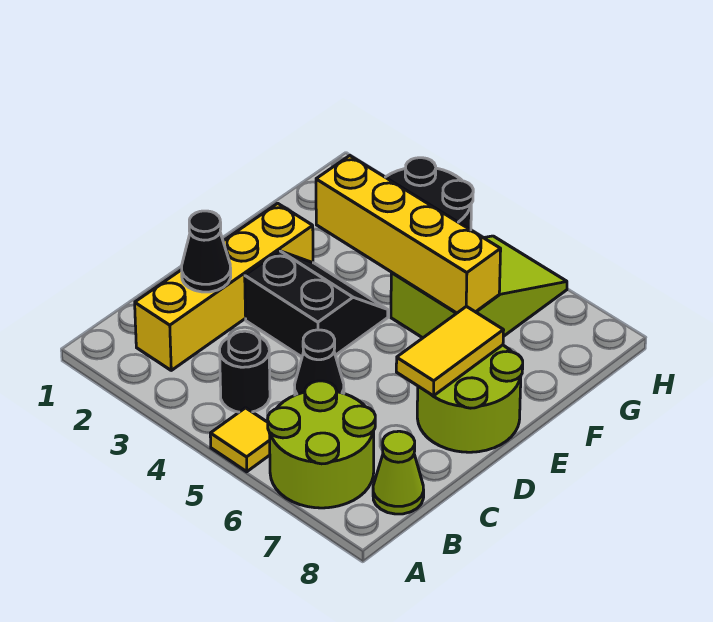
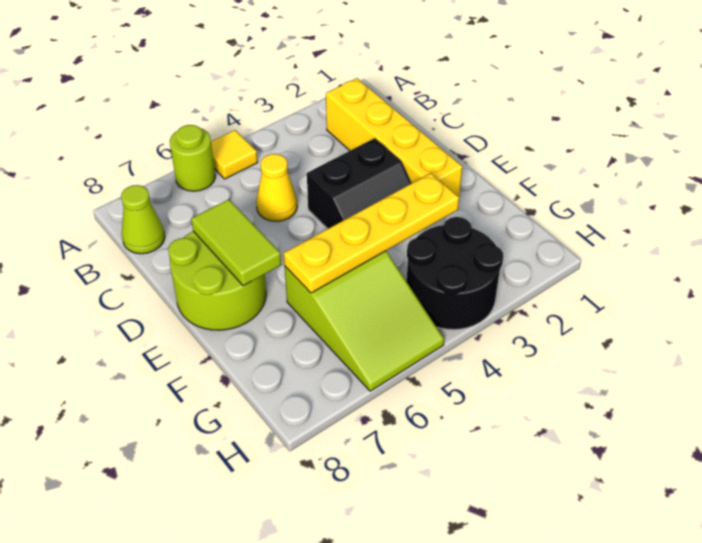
lime round brick A6:B7 level 1 -> lime round brick A6 level 1
black round brick B4 level 1 -> none
black cone C2 level 2 -> none
black cone C5 level 1 -> yellow cone C5 level 1
yellow tile D7:E7 level 2 -> lime tile D7:E7 level 2
yellow brick F3:F6 level 2 -> yellow plate F3:F6 level 2

